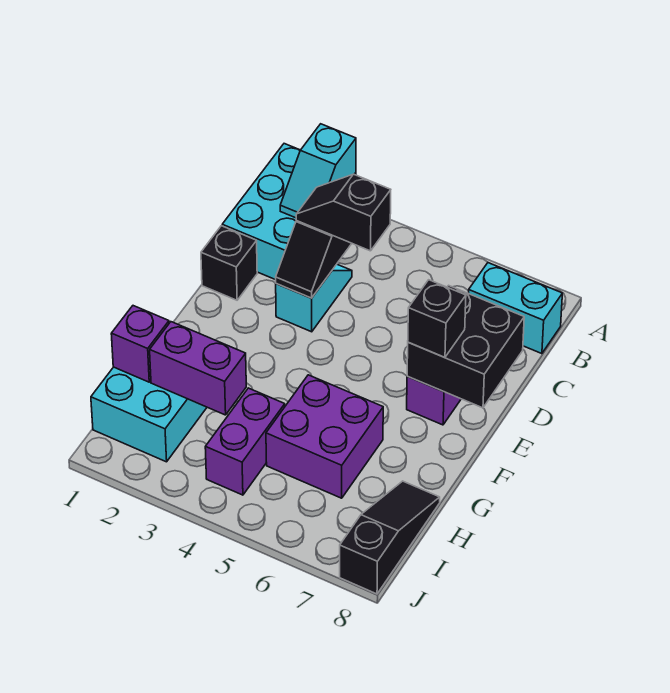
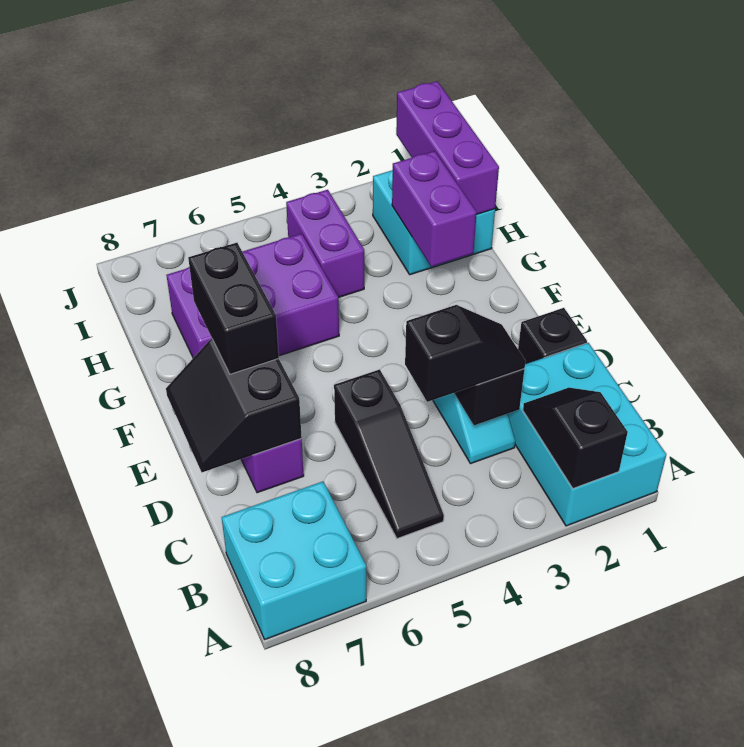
cyan slope A2:B2 level 2 top A -> black slope A2:B2 level 2 top A
cyan brick B7:B8 level 1 -> cyan brick A7:B8 level 1
black brick D7:E8 level 2 -> black slope D7:E8 level 2 top 7
black brick E7 level 3 -> black brick E7:F7 level 3
purple brick G5:H6 level 1 -> purple brick G5:H7 level 1
purple brick H1 level 2 -> purple brick H1:J1 level 2
purple brick H2:H3 level 2 -> purple brick G2:H2 level 2
black slope H8:J8 level 1 top J -> black slope B5:D5 level 1 top D

